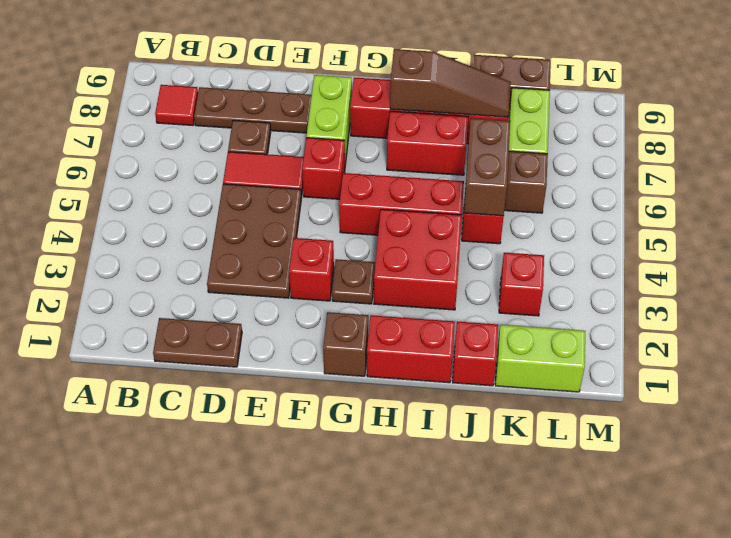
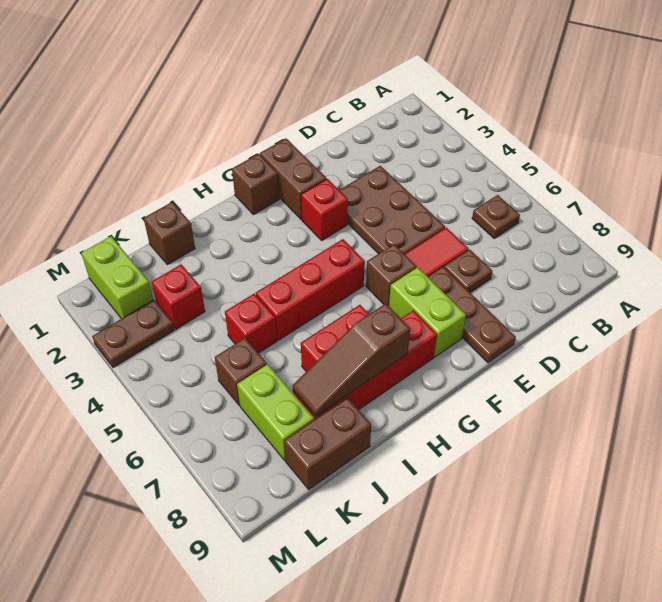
red tile B8 level 1 -> none
brown plate C1:D1 level 1 -> brown plate L3:M3 level 1
brown plate C8:E8 level 1 -> brown plate E7:E9 level 1
red brick F6 level 1 -> brown brick F6 level 1
brown plate G3 level 1 -> brown plate B6 level 1
red brick H1:I1 level 1 -> none
red brick H3:I4 level 1 -> none
red brick J1 level 1 -> brown brick J1 level 1
brown brick J5:J6 level 2 -> brown brick F1:F2 level 1
lime brick K1:L1 level 1 -> lime brick L1:L2 level 1

